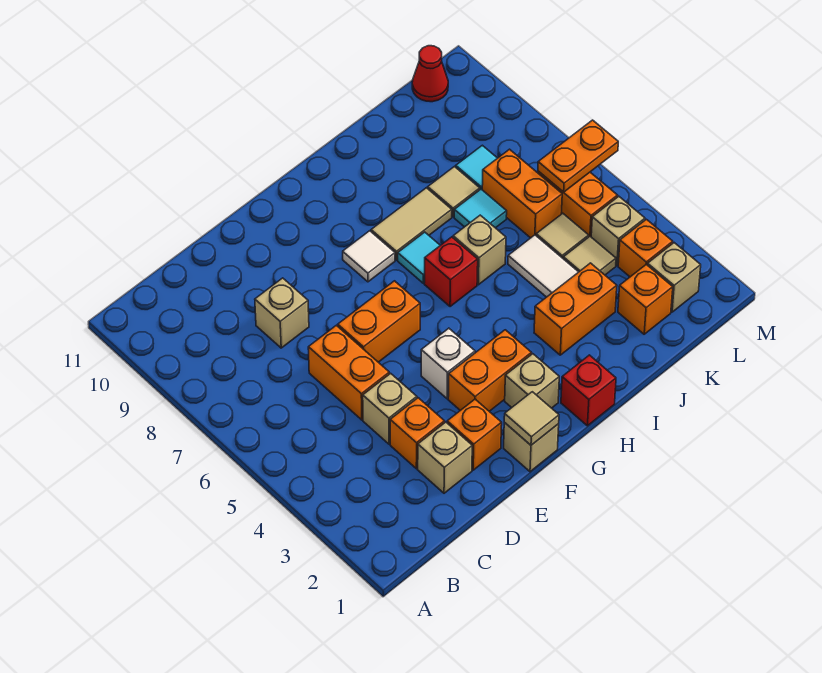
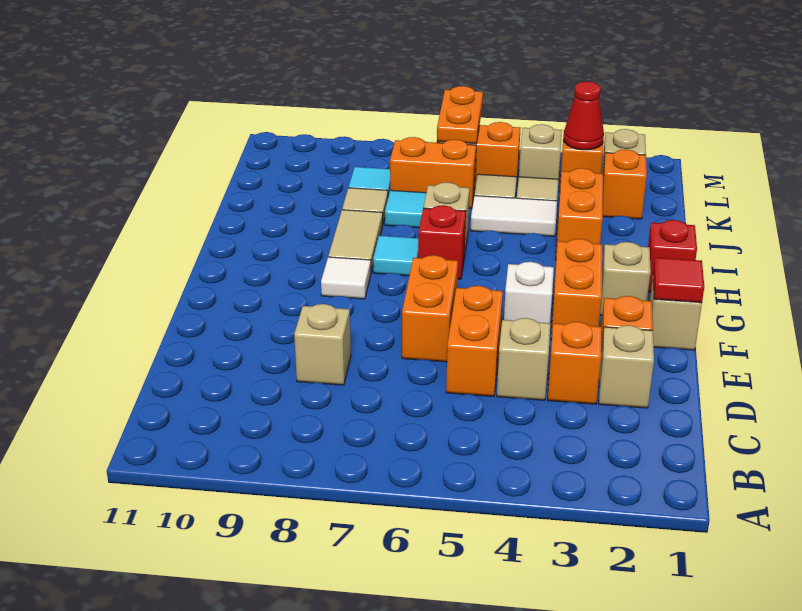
orange brick D5:D6 level 1 -> orange brick D5:E5 level 1
tan tile F1 level 2 -> red tile F1 level 2
red cone L11 level 1 -> red cone L3 level 2

